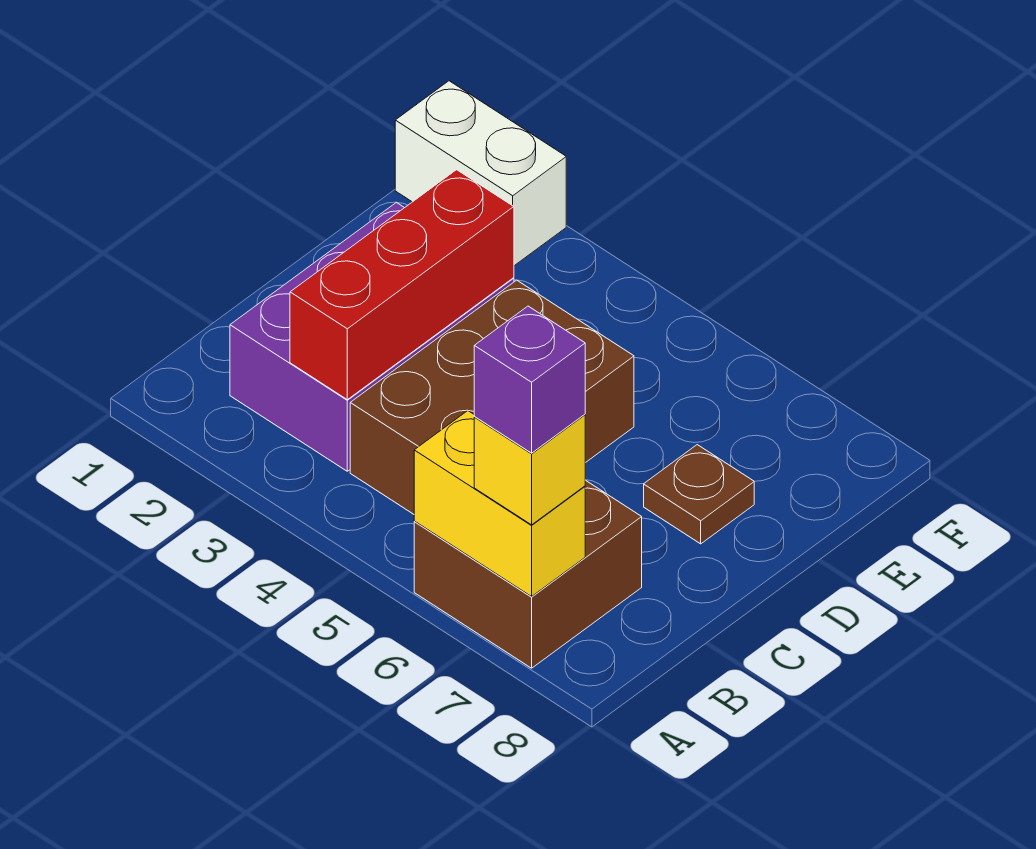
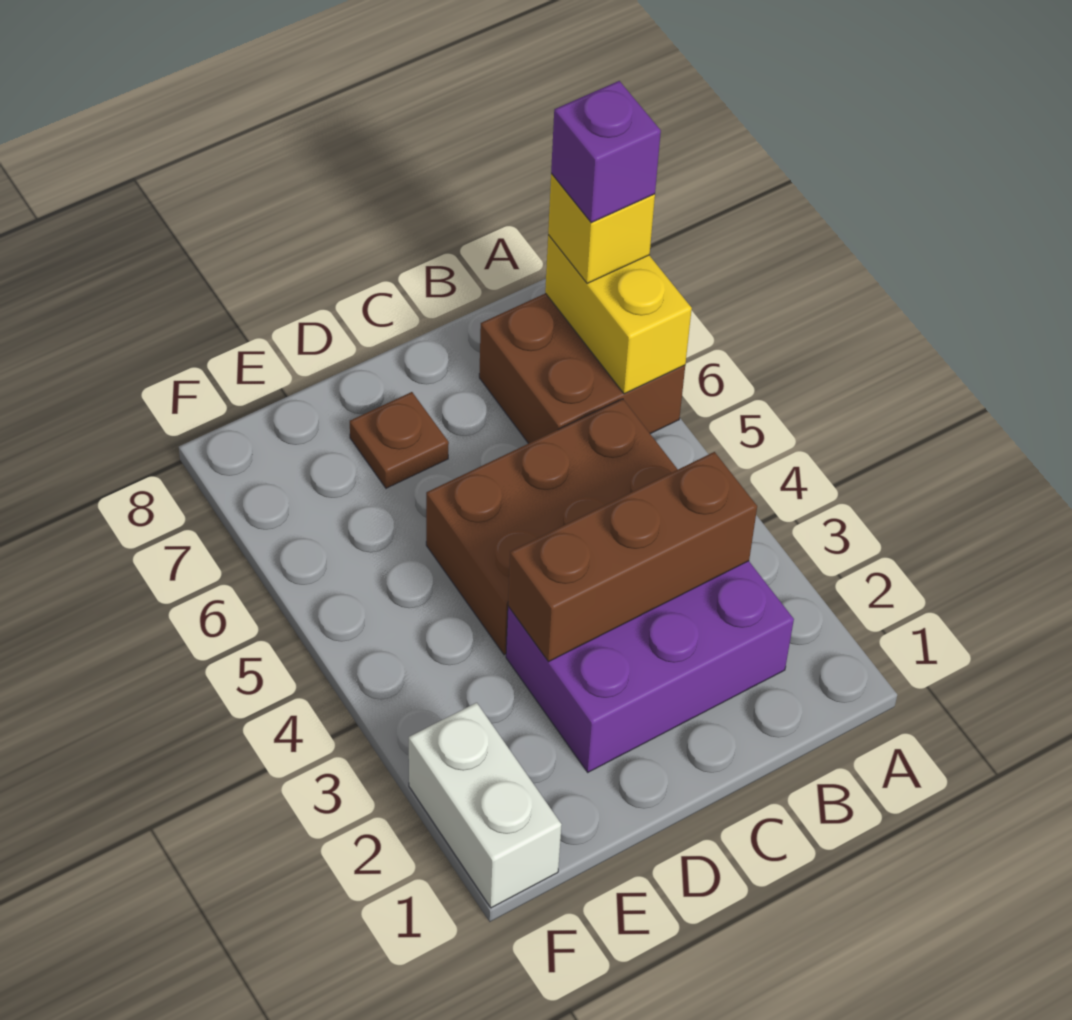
red brick B3:D3 level 2 -> brown brick B3:D3 level 2

